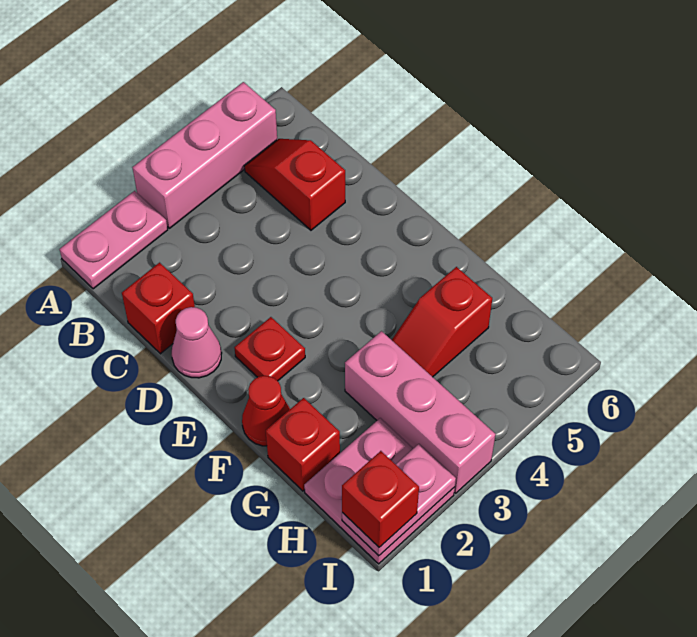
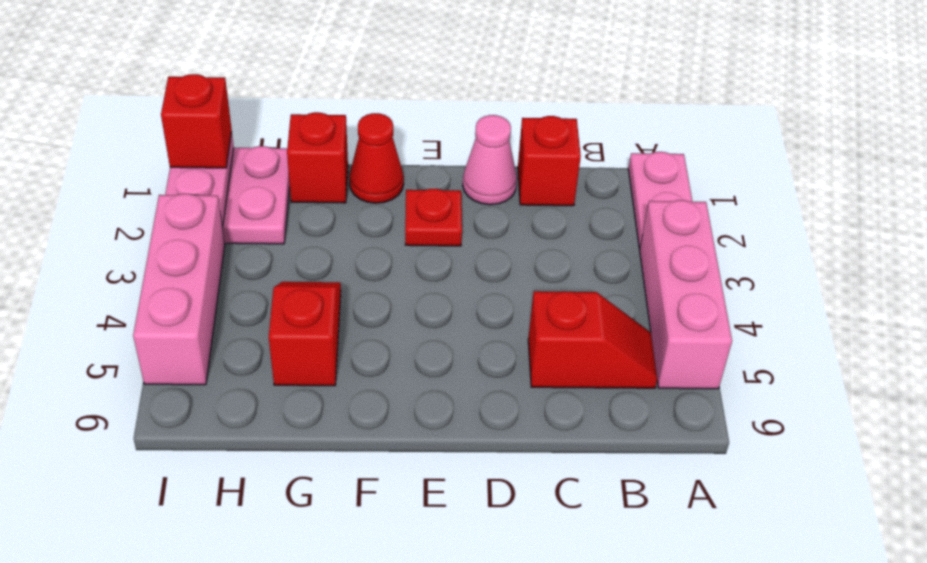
pink brick G3:I3 level 1 -> pink brick I3:I5 level 1

